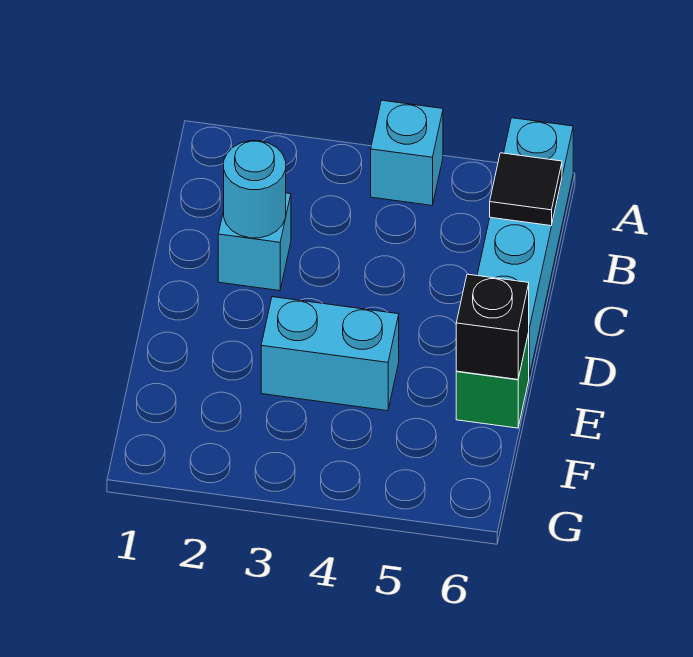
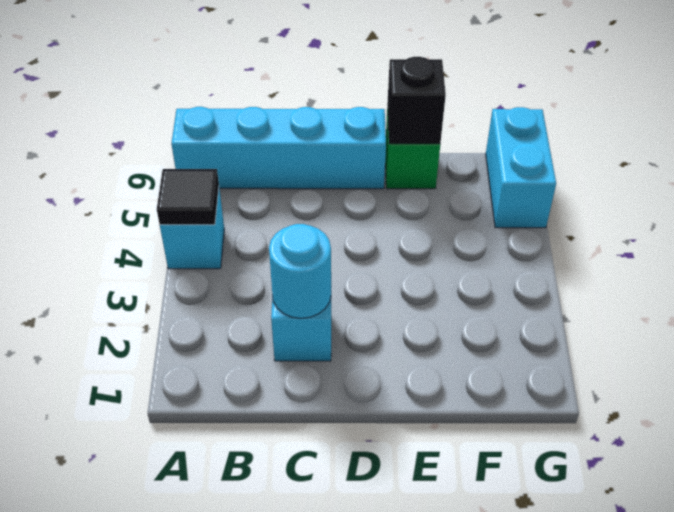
black tile B6 level 2 -> black tile A4 level 2
cyan brick E3:E4 level 1 -> cyan brick G5:G6 level 1

